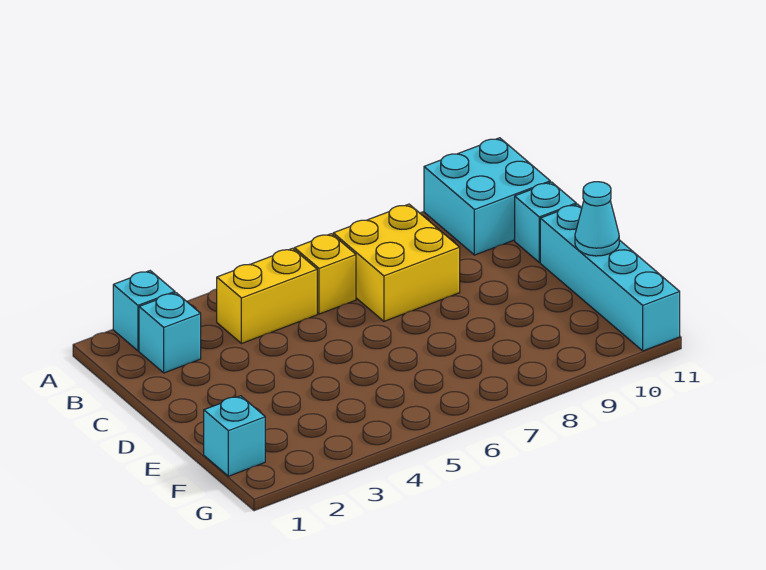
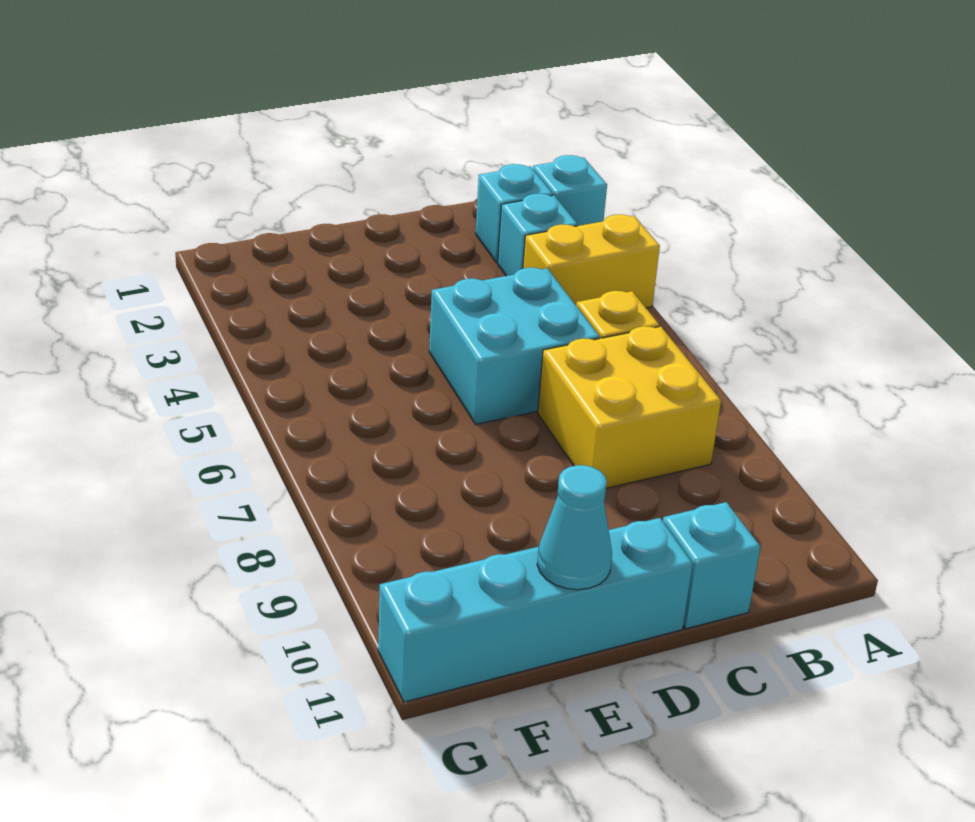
cyan brick A10:B11 level 1 -> cyan brick C5:D6 level 1
yellow brick B4:B5 level 1 -> yellow brick A4:B4 level 1
cyan brick F1 level 1 -> cyan brick B3 level 1

